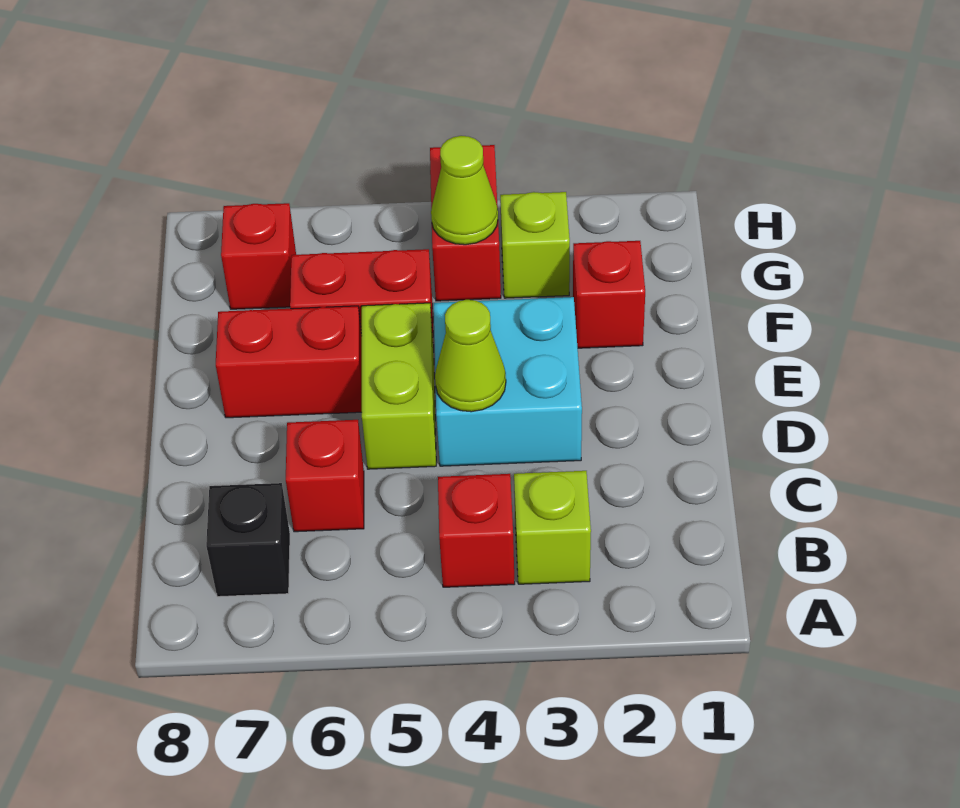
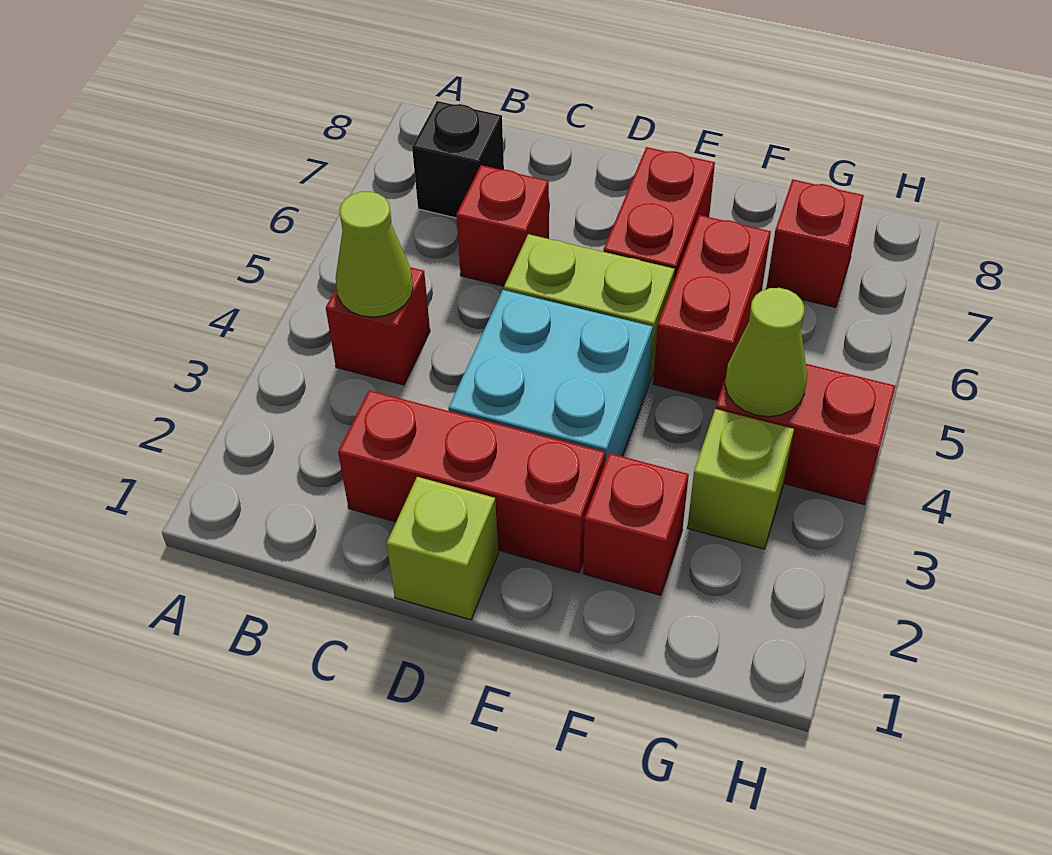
lime brick B3 level 1 -> lime brick D1 level 1
none -> red brick C2:E2 level 1
lime cone D4 level 2 -> lime cone B4 level 2

